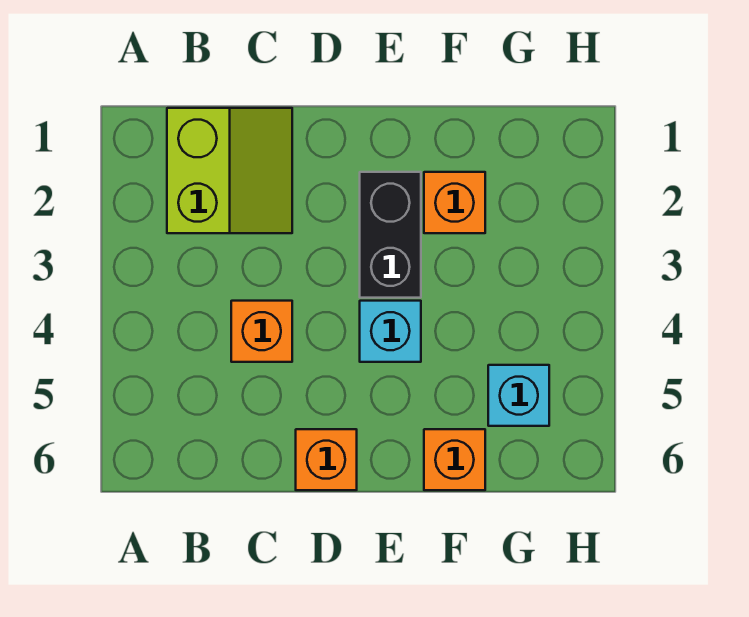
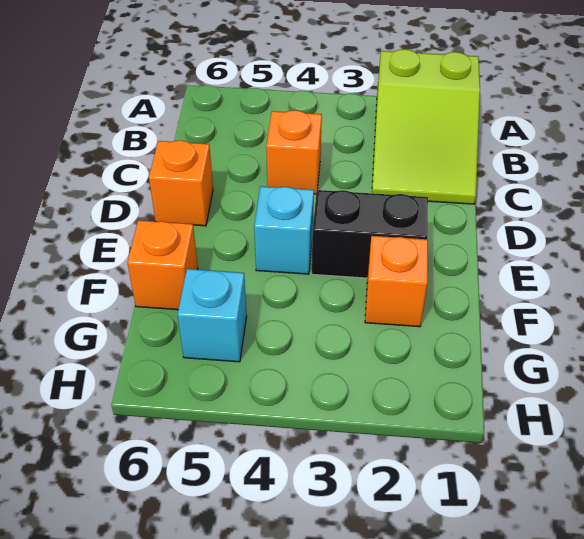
lime slope B1:C2 level 1 top B -> lime slope A1:C2 level 1 top A

